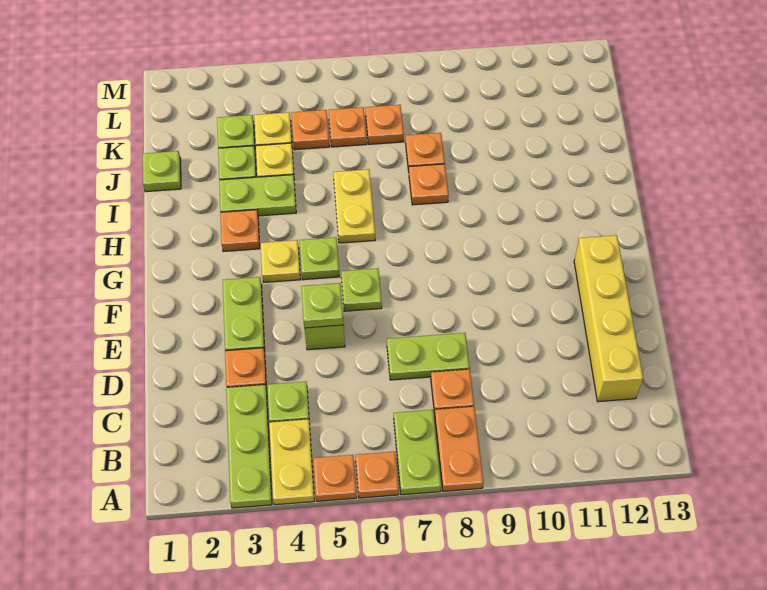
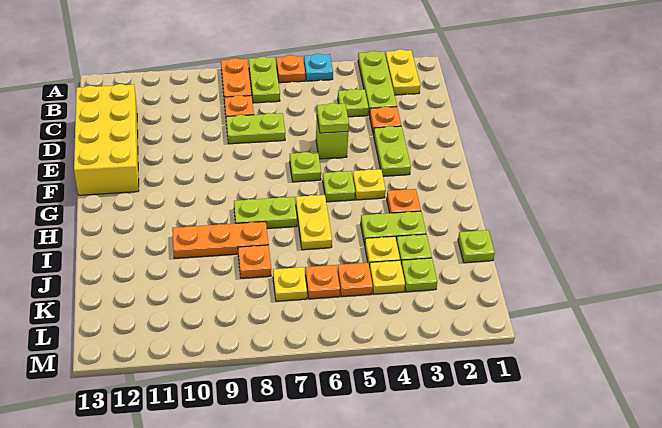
yellow plate A4:B4 level 1 -> yellow plate A2:B2 level 1
orange plate A5 level 1 -> cyan plate A5 level 1
yellow brick C12:F12 level 1 -> yellow brick C12:F13 level 1
none -> lime plate H7:H8 level 1
orange plate I8 level 1 -> orange plate I8:I10 level 1
orange plate K7 level 1 -> yellow plate K7 level 1

